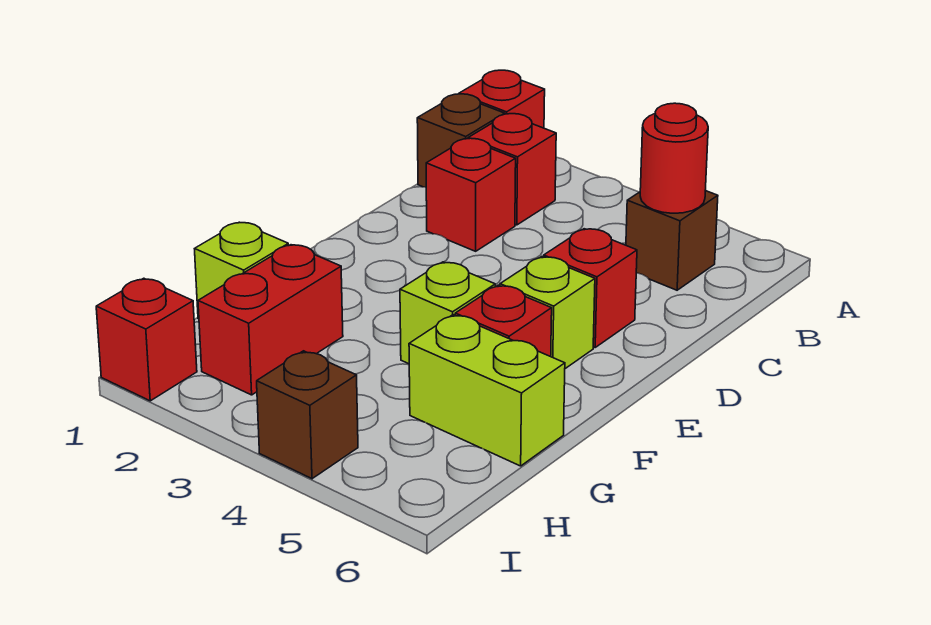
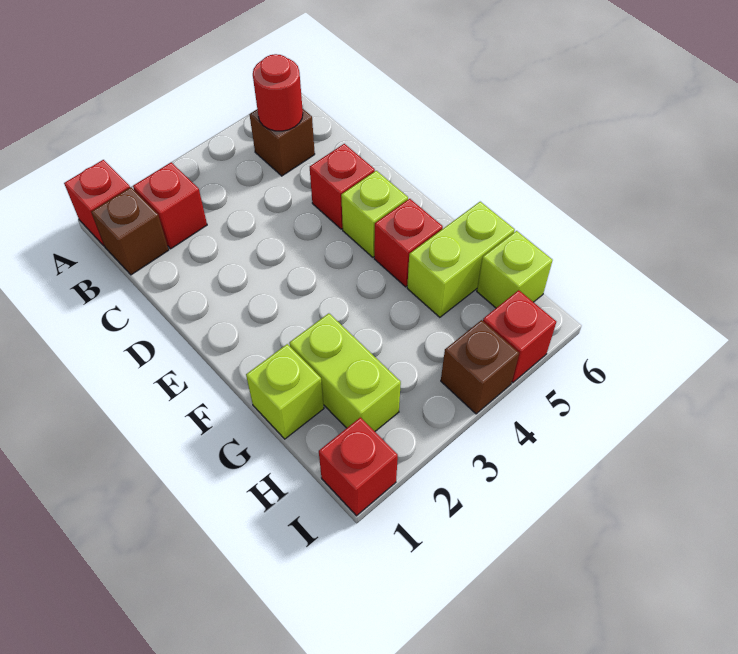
red brick C2 level 1 -> red brick I5 level 1
lime brick F4 level 1 -> lime brick H6 level 1
red brick G2:H2 level 1 -> lime brick G2:H2 level 1

